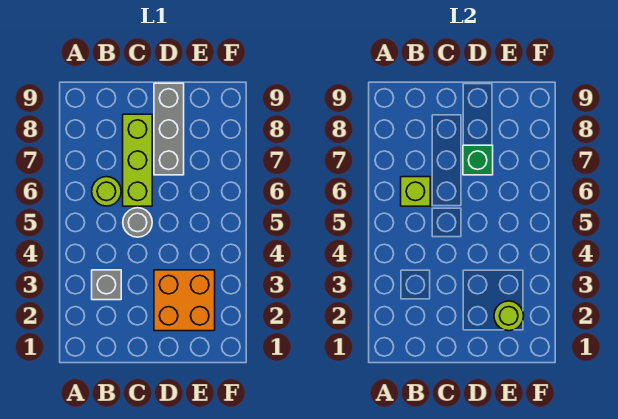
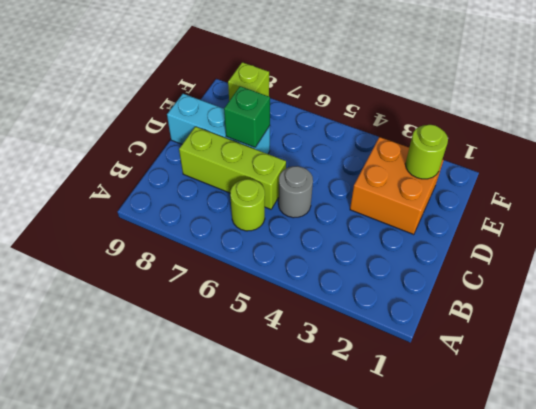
grey brick B3 level 1 -> none
lime brick B6 level 2 -> lime brick F8 level 1
grey brick D7:D9 level 1 -> cyan brick D7:D9 level 1

